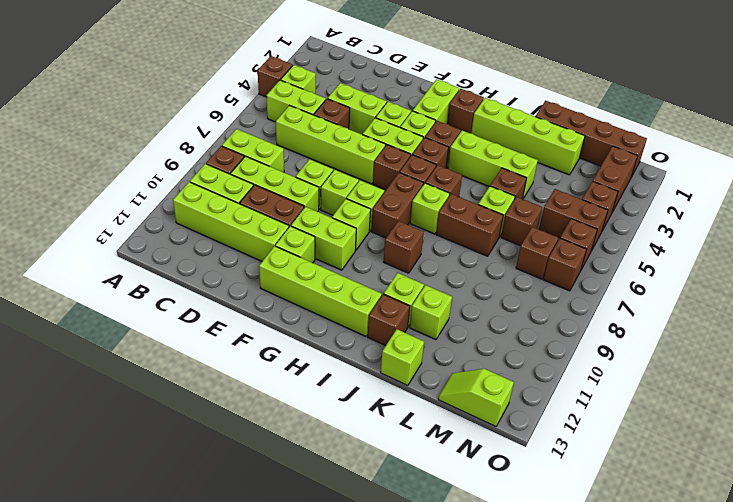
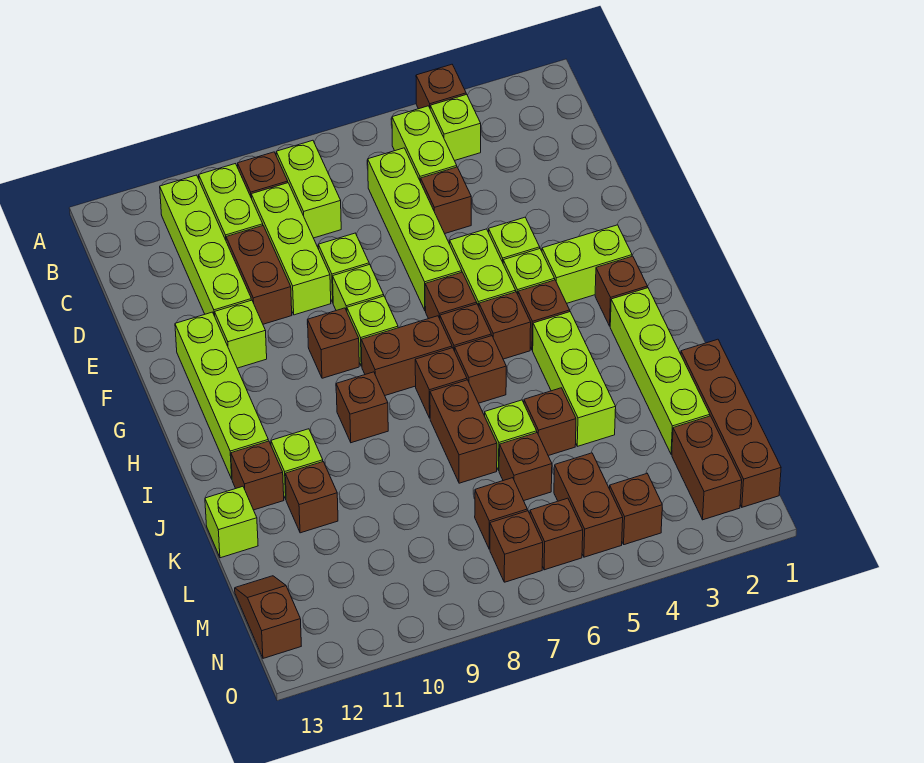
lime brick D4:E4 level 1 -> none
lime brick F10:G10 level 1 -> none
lime brick G9 level 1 -> brown brick G9 level 1
lime brick I7 level 1 -> brown brick I7 level 1
lime brick K11 level 1 -> brown brick K11 level 1
lime slope M13:N13 level 1 top N -> brown slope M13:N13 level 1 top N
brown brick N2:N3 level 1 -> brown brick M2:N2 level 1

